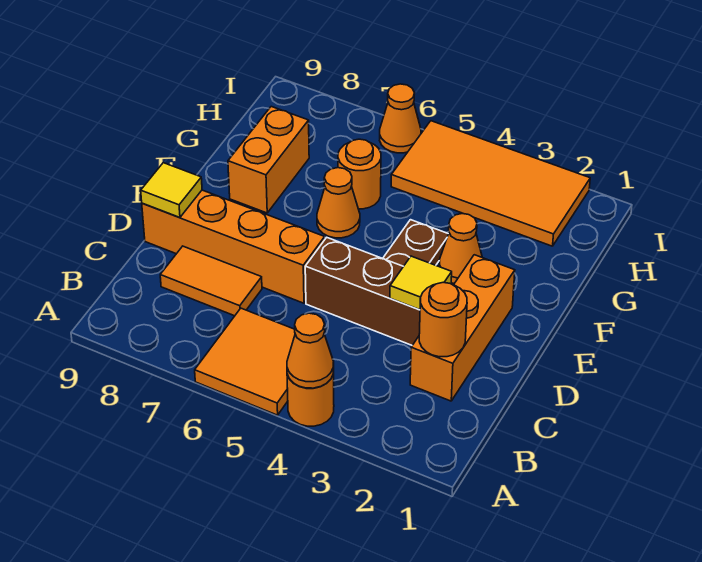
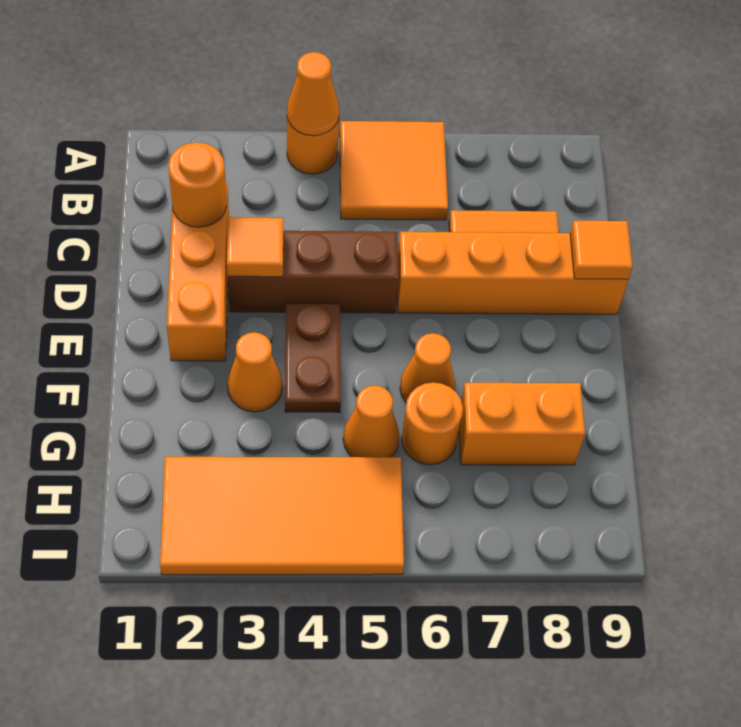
yellow tile D3 level 2 -> orange tile D3 level 2
yellow tile D9 level 2 -> orange tile D9 level 2
orange brick F8:G8 level 1 -> orange brick G7:G8 level 1
orange cone I6 level 1 -> orange cone G5 level 1

